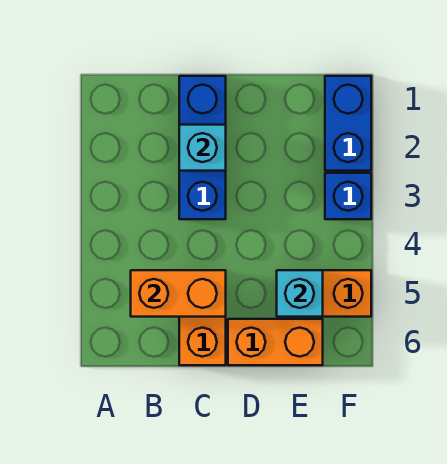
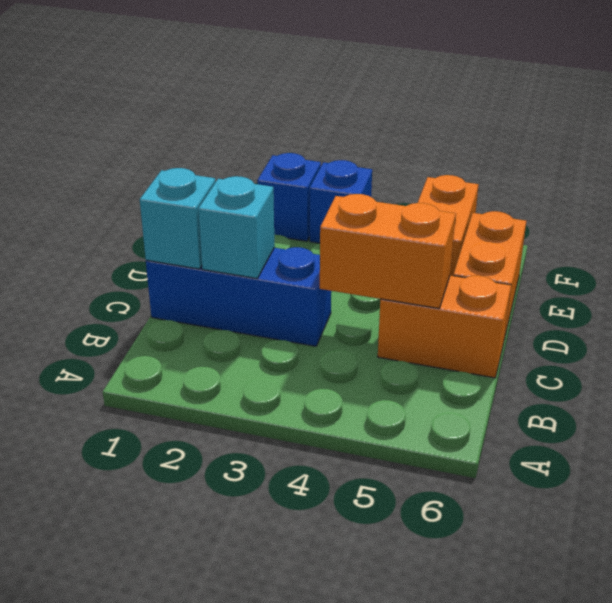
orange brick B5:C5 level 2 -> orange brick C4:C5 level 2
cyan brick E5 level 2 -> cyan brick C1 level 2
blue brick F1:F2 level 1 -> blue brick F2 level 1

